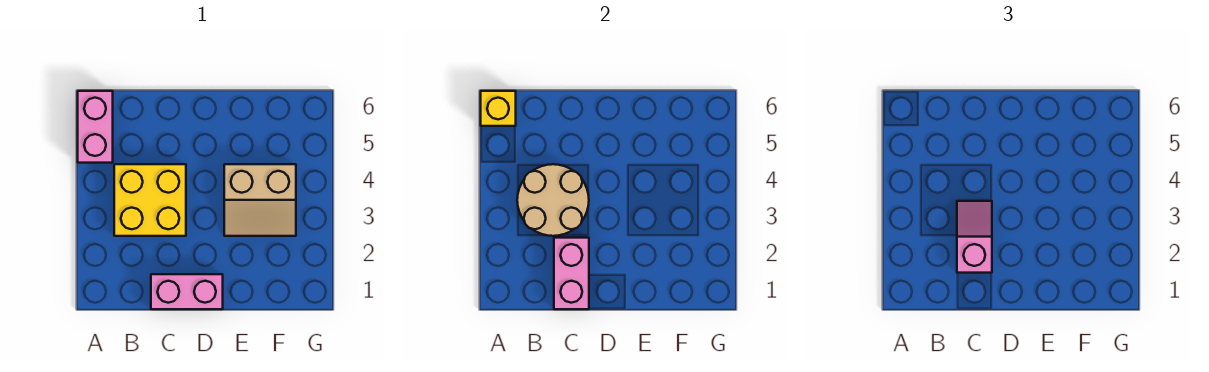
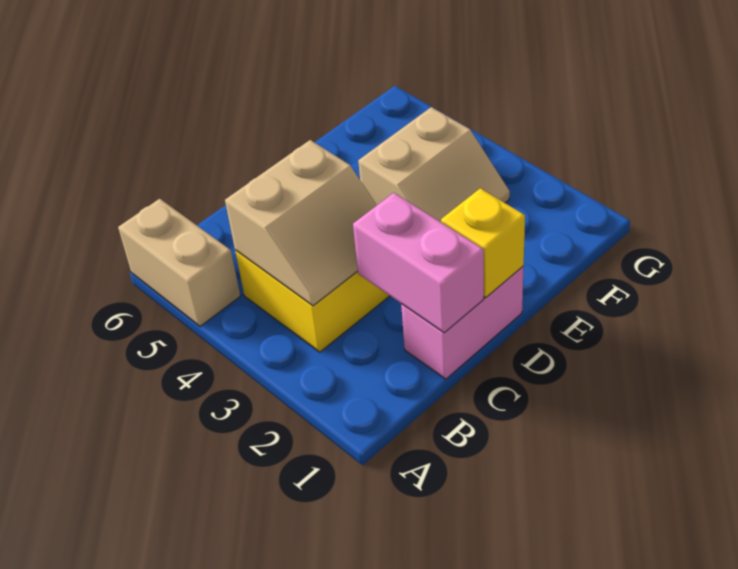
pink brick A5:A6 level 1 -> tan brick A5:A6 level 1
yellow brick A6 level 2 -> yellow brick D1 level 2
tan round brick B3:C4 level 2 -> tan slope B3:C4 level 2 top 4
pink slope C2:C3 level 3 top 2 -> none

